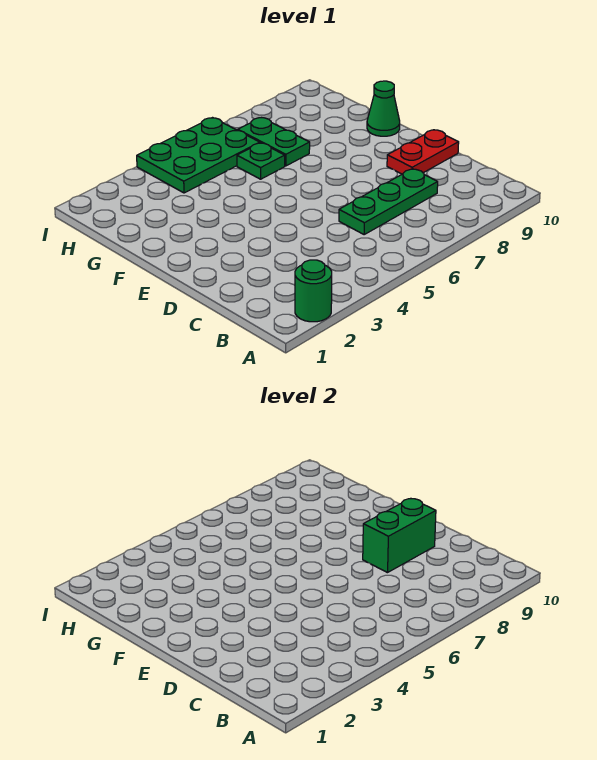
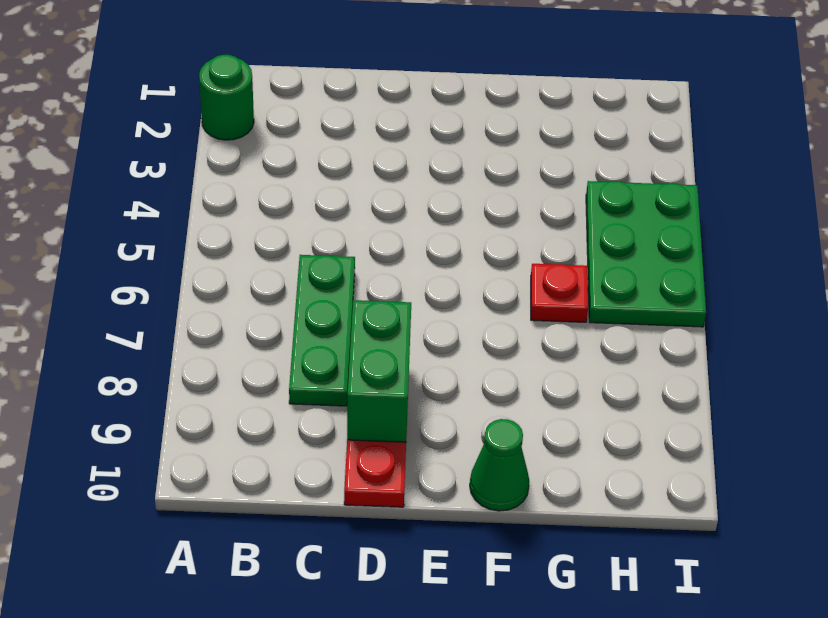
green plate G6 level 1 -> red plate G6 level 1
green plate G7:H7 level 1 -> none

